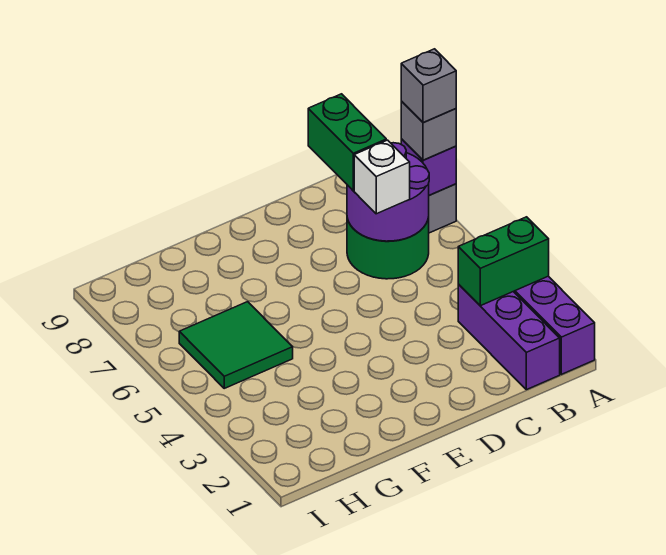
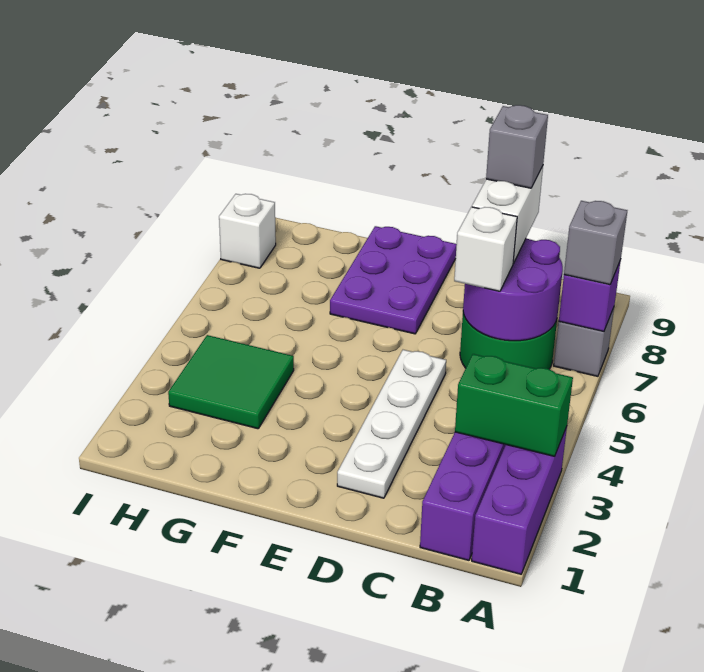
grey brick A7 level 4 -> grey brick C8 level 4
green brick C7:C8 level 3 -> white brick C7:C8 level 3
none -> white plate D2:D5 level 1
none -> purple plate E7:F9 level 1
green tile G5:H6 level 1 -> green tile G3:H4 level 1
none -> white brick I8 level 1

